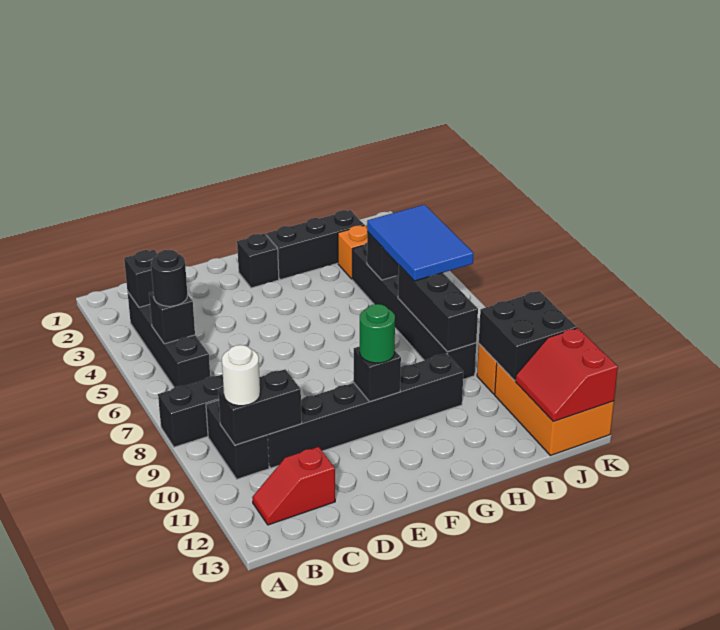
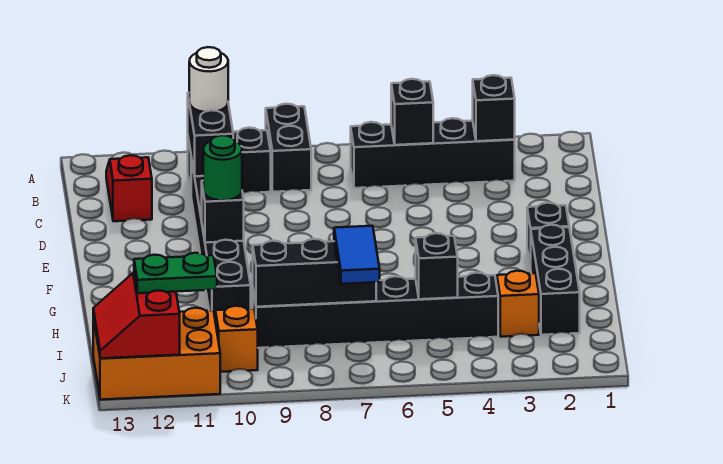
black round brick B5 level 3 -> none
blue tile I5:J7 level 3 -> blue tile I7:J7 level 3
black brick J10:K11 level 2 -> none
none -> green plate J11:J12 level 3
red slope J12:K13 level 2 top K -> red slope J12:K13 level 2 top 12

